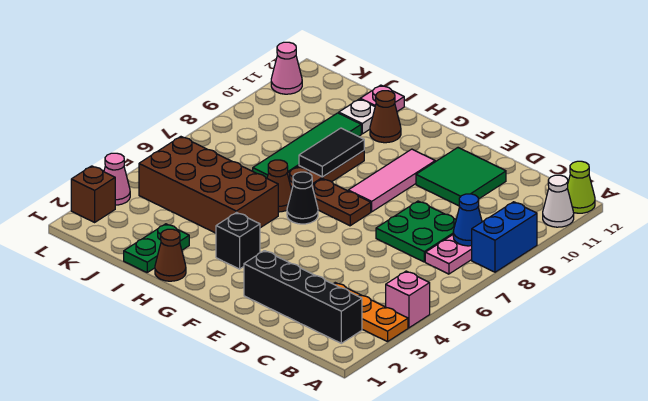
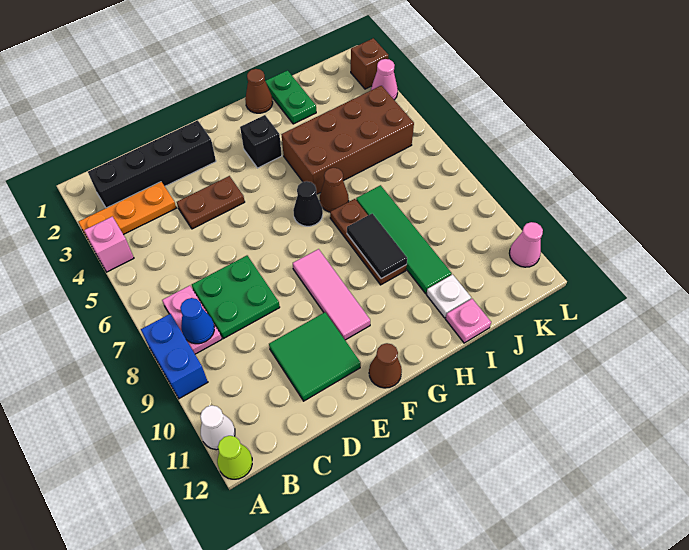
brown plate F7:G7 level 1 -> brown plate D4:E4 level 1
brown cone H11 level 1 -> brown cone F12 level 1

